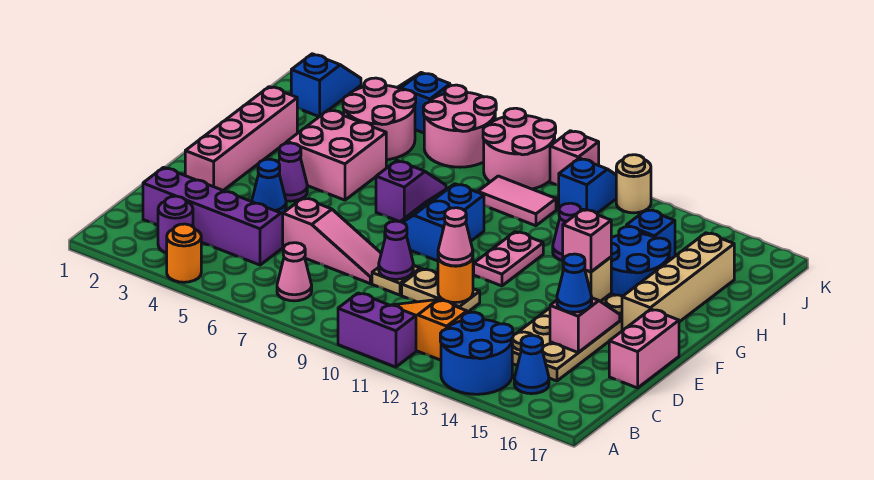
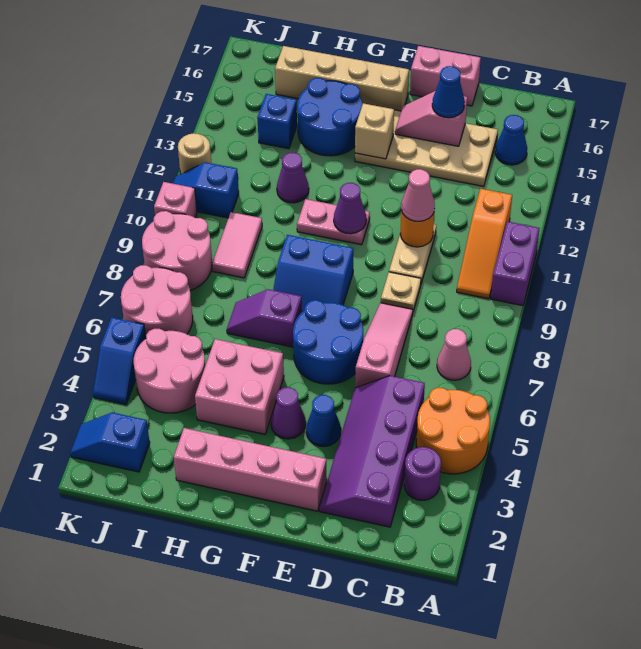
orange round brick A4 level 1 -> orange round brick A4:B5 level 1
blue round brick A13:B14 level 1 -> blue round brick E6:F7 level 1
purple cone D9 level 2 -> purple cone F11 level 2
pink brick F14 level 3 -> none

